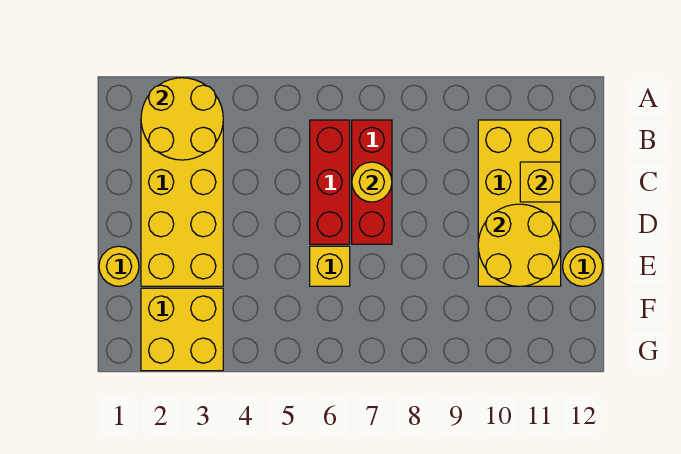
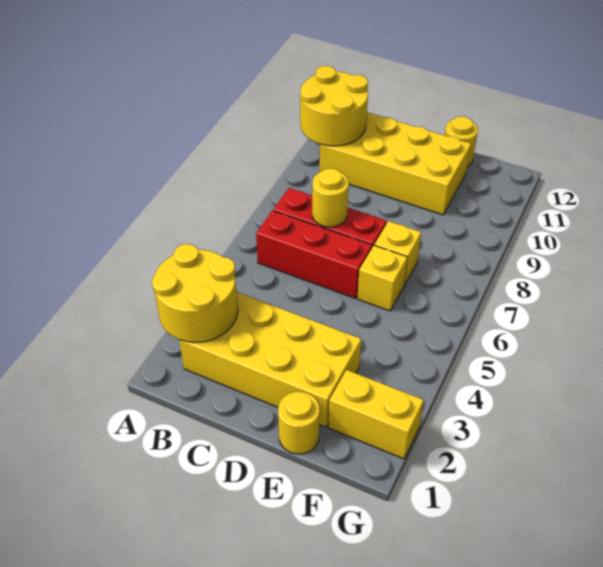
yellow brick C11 level 2 -> yellow brick E7 level 1
yellow round brick D10:E11 level 2 -> yellow round brick A10:B11 level 2
yellow brick F2:G3 level 1 -> yellow brick F2:G2 level 1

